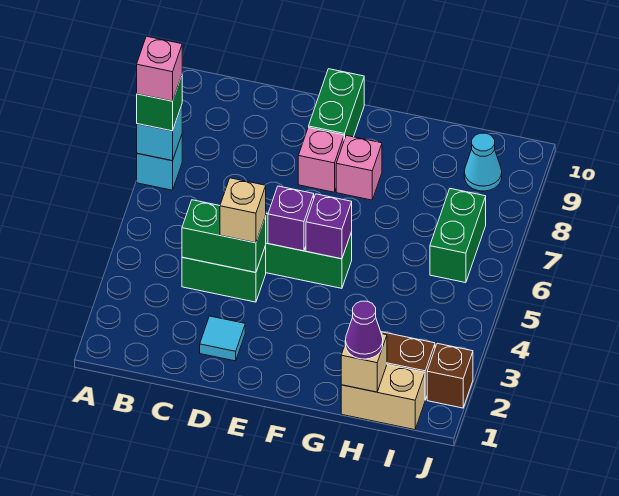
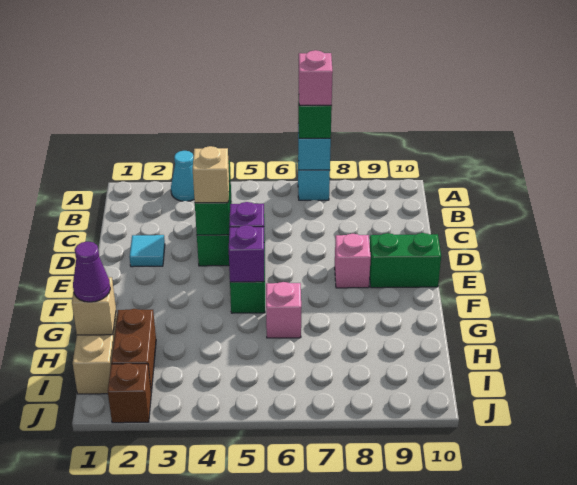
pink brick F8 level 1 -> pink brick G6 level 1
green brick I6:I7 level 1 -> none
cyan cone I9 level 1 -> cyan cone A3 level 1

